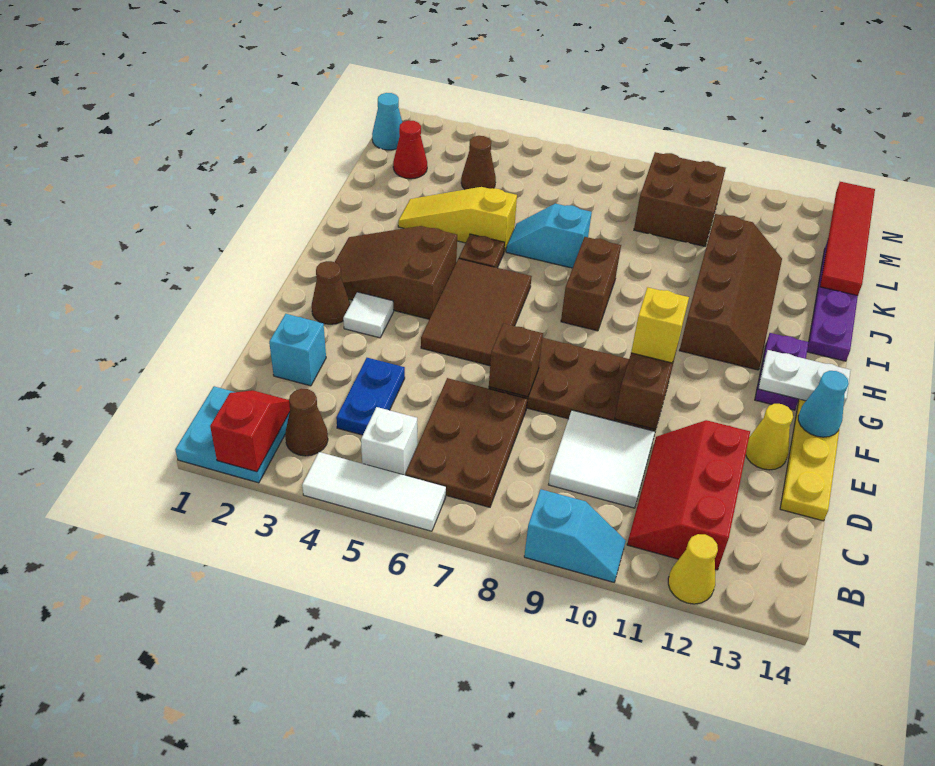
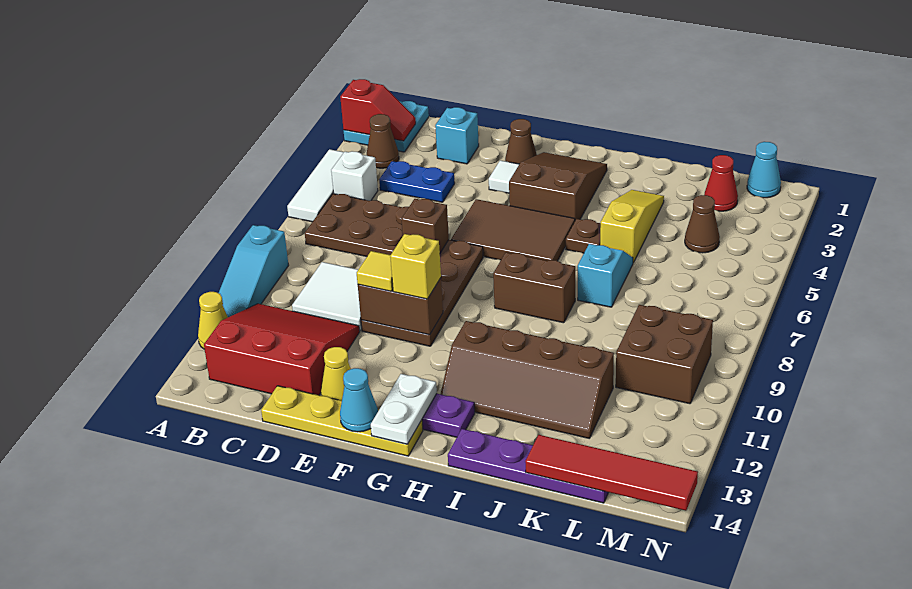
cyan slope A9:A10 level 1 top 9 -> cyan slope A9:A11 level 1 top 9
red slope B11:D12 level 1 top 12 -> red slope B11:D13 level 1 top 13
none -> yellow tile E10 level 3

